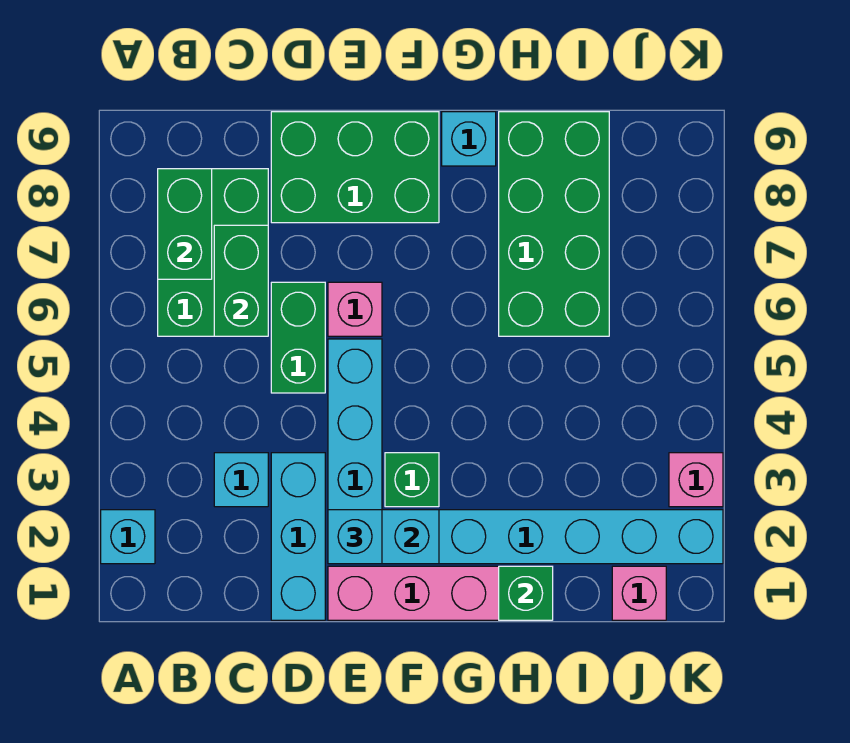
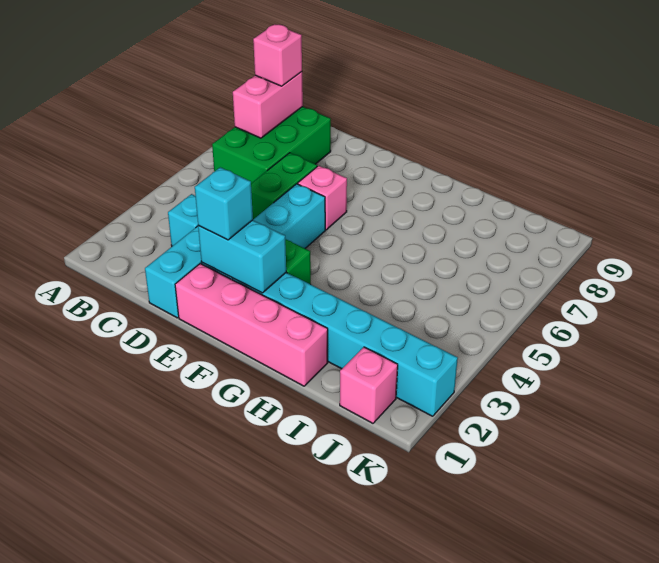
cyan brick A2 level 1 -> none
green brick B7:B8 level 2 -> pink brick B7:B8 level 2
green brick C6:C7 level 2 -> none
green brick D8:F9 level 1 -> none
cyan brick G9 level 1 -> none
green brick H1 level 2 -> none
green brick H6:I9 level 1 -> none
pink brick K3 level 1 -> pink brick B8 level 3

